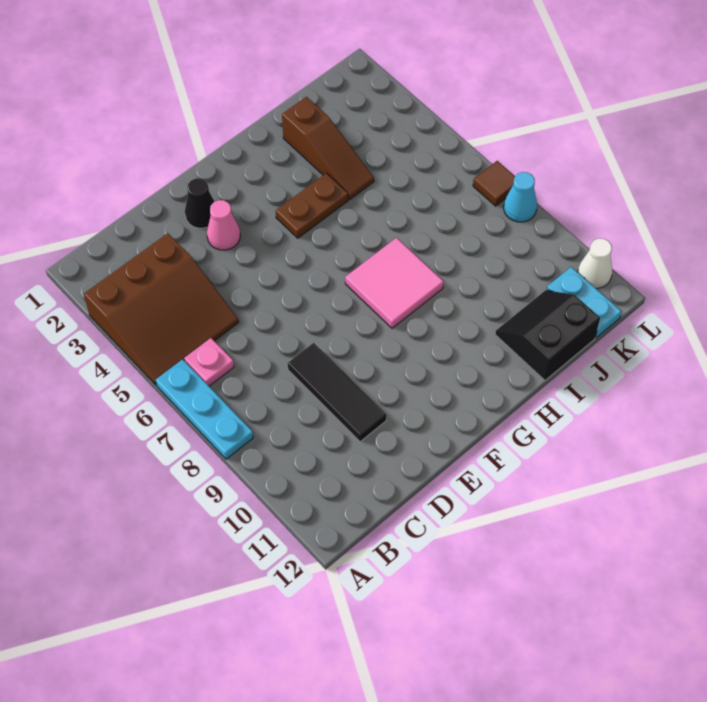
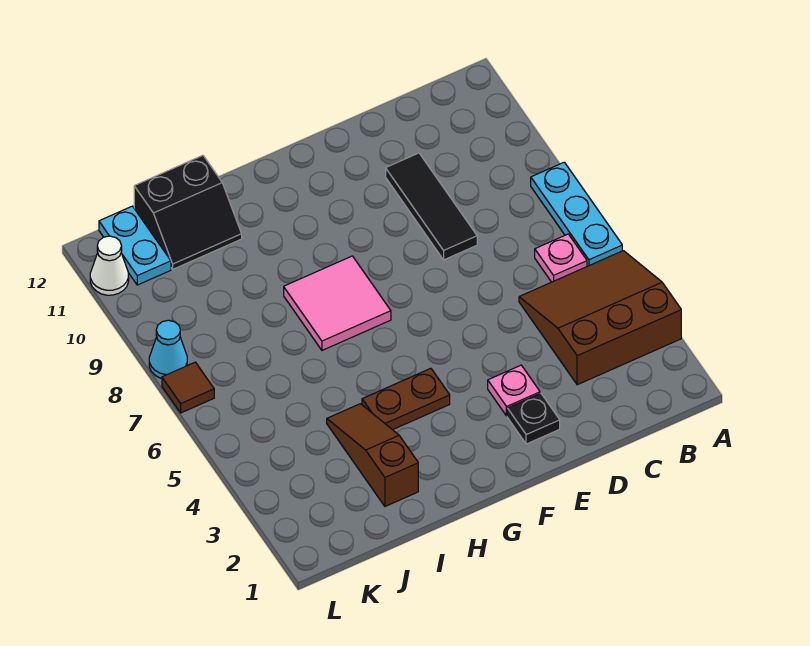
black cone E2 level 1 -> black plate E2 level 1
pink cone E3 level 1 -> pink plate E3 level 1

